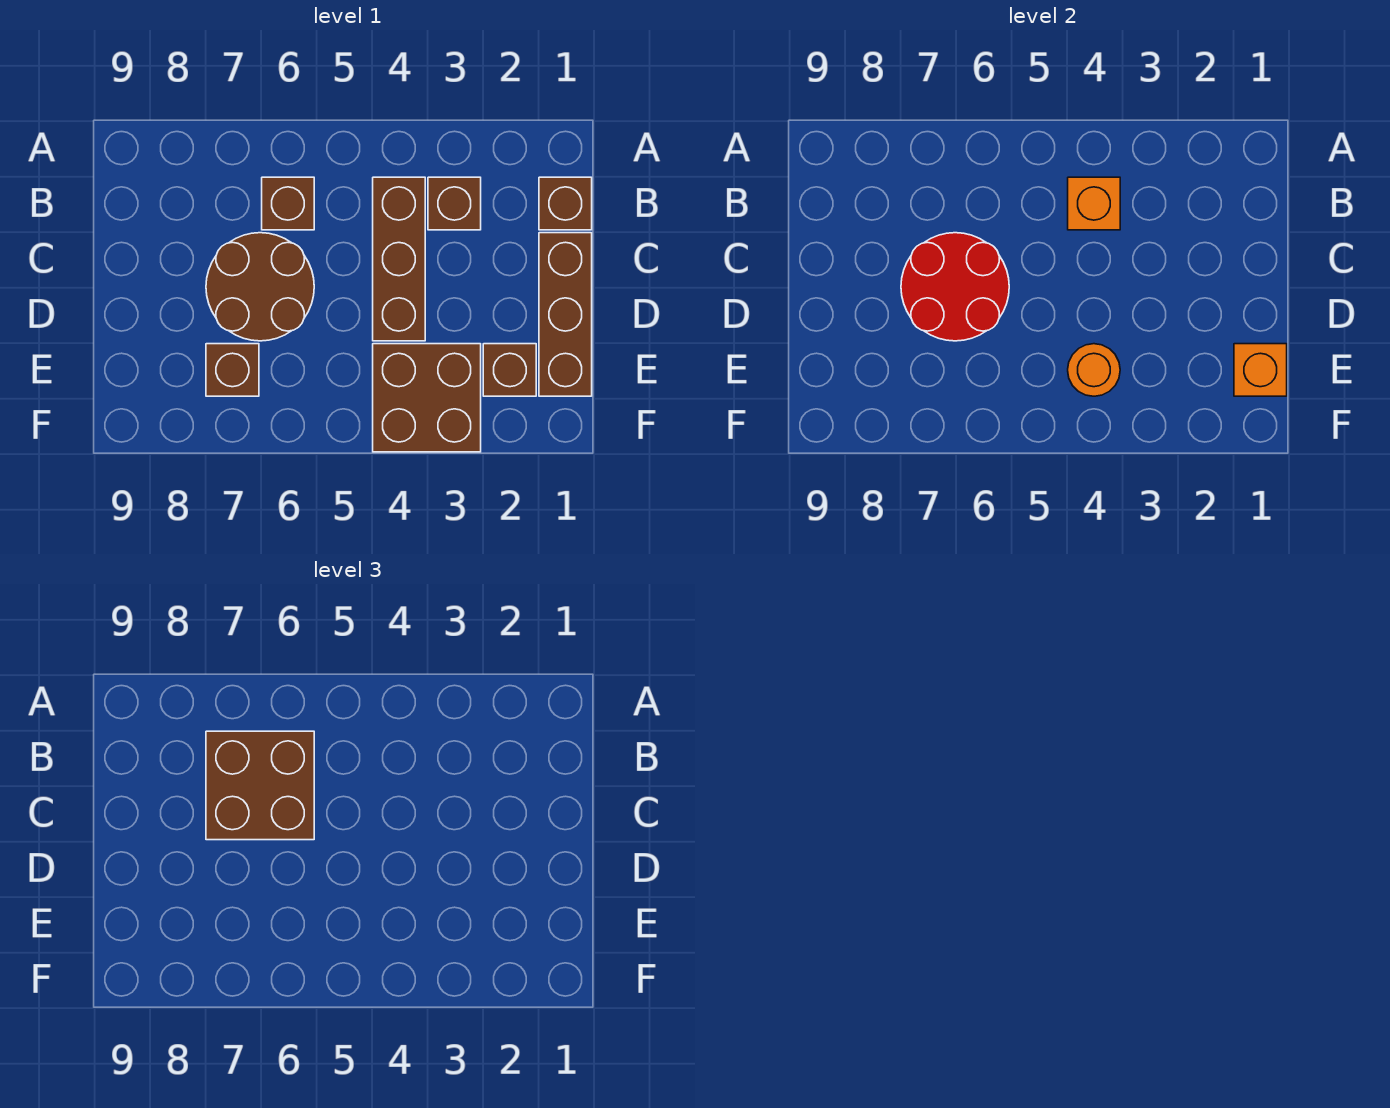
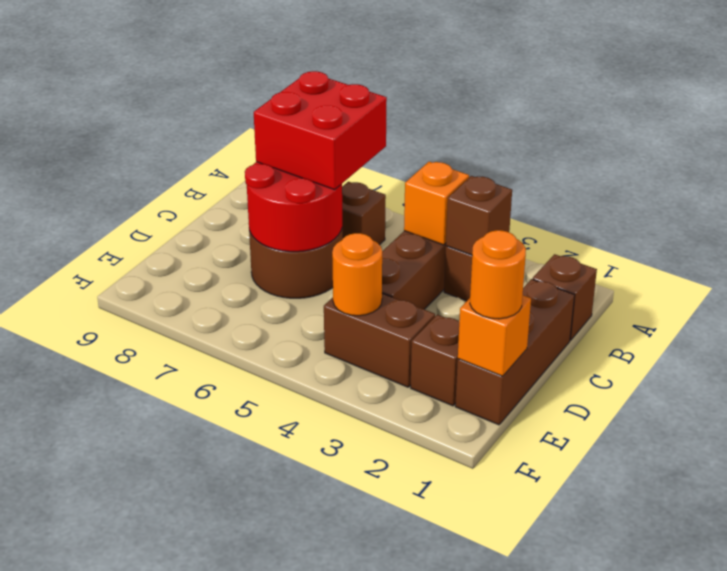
brown brick B6:C7 level 3 -> red brick B6:C7 level 3
none -> orange round brick E1 level 3
brown brick E3:F4 level 1 -> brown brick E3:E4 level 1
brown brick E7 level 1 -> brown brick B3 level 2

